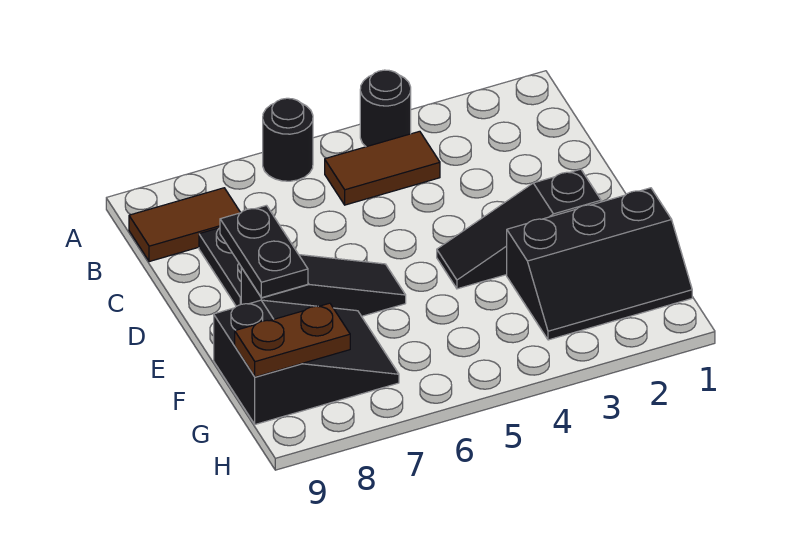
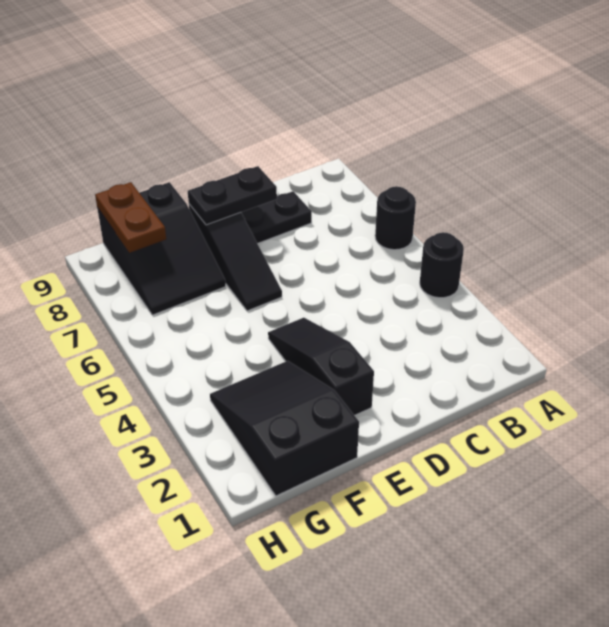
brown tile B4:B5 level 1 -> none
brown tile B8:B9 level 1 -> none
black slope F1:G3 level 1 top F -> black slope F1:G3 level 1 top 1

